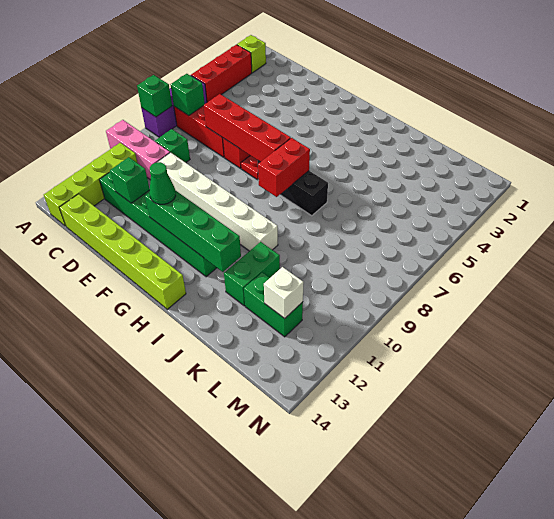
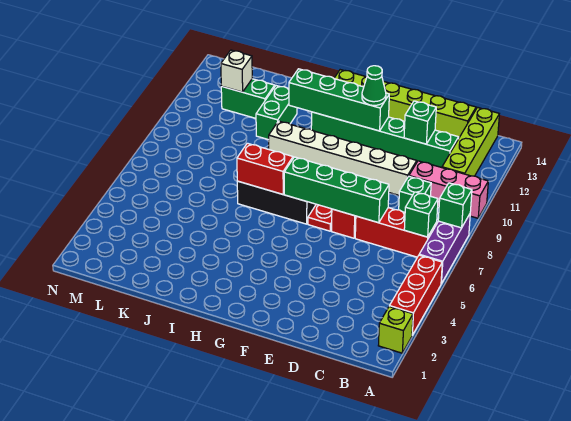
red brick D7:G7 level 2 -> green brick D7:G7 level 2
red brick H7:H8 level 2 -> red brick H7:I7 level 2

